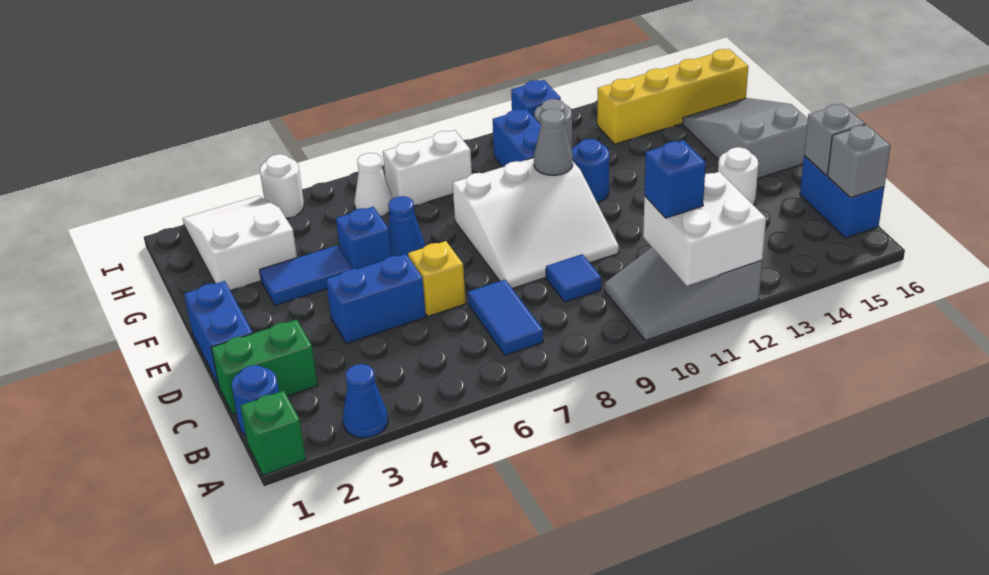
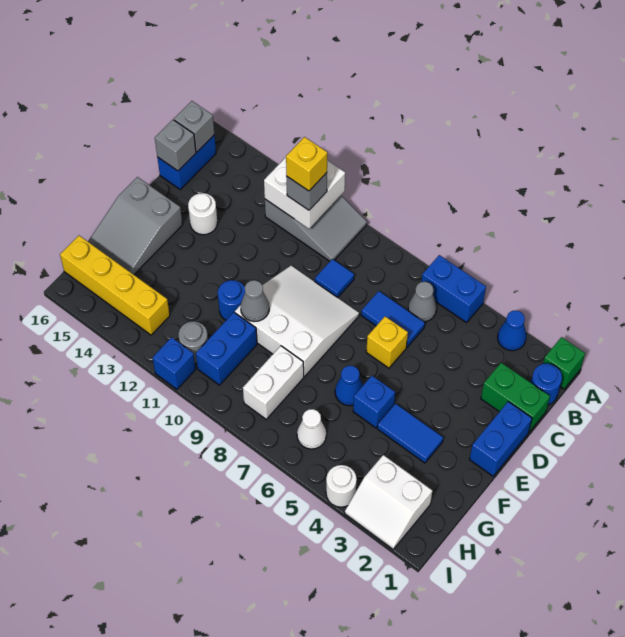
none -> grey cone B6 level 1
blue tile B7:C7 level 1 -> blue tile C6:C7 level 1
blue brick B11 level 3 -> grey brick B11 level 3
none -> yellow brick B11 level 4
blue brick D4:D5 level 1 -> blue brick A5:A6 level 1
white slope G2:I3 level 1 top G -> white slope H2:I3 level 1 top H
white brick H7:H8 level 1 -> white brick G8:H8 level 1

